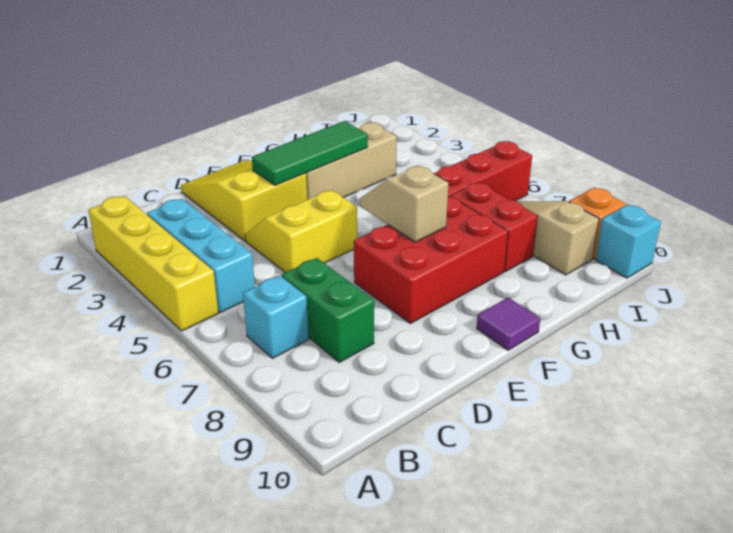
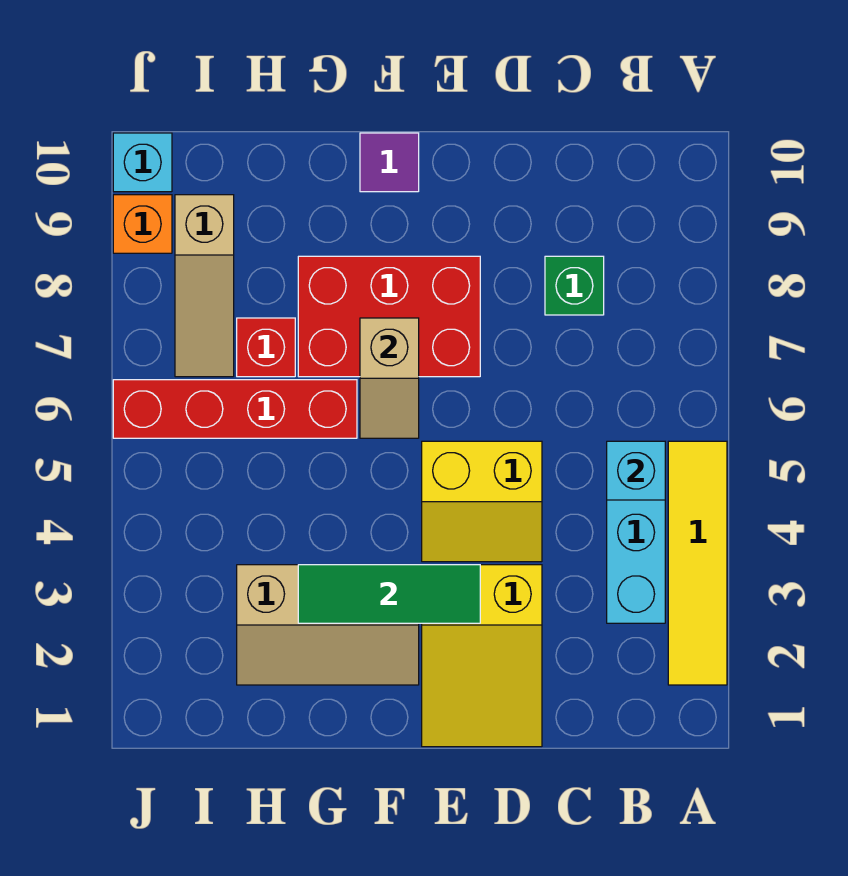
yellow brick A2:A5 level 1 -> yellow tile A2:A5 level 1
cyan brick B7 level 1 -> cyan brick B5 level 2
green brick C7:C8 level 1 -> green brick C8 level 1
red brick H7:H8 level 1 -> red brick H7 level 1

